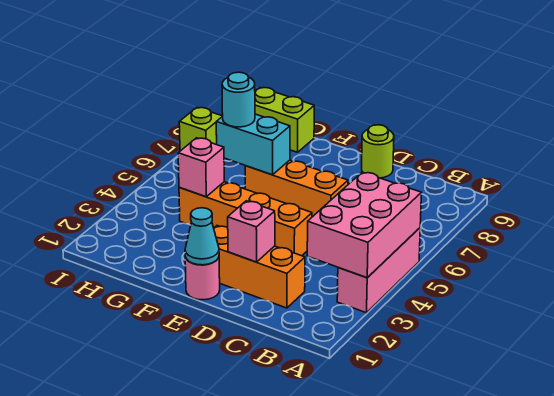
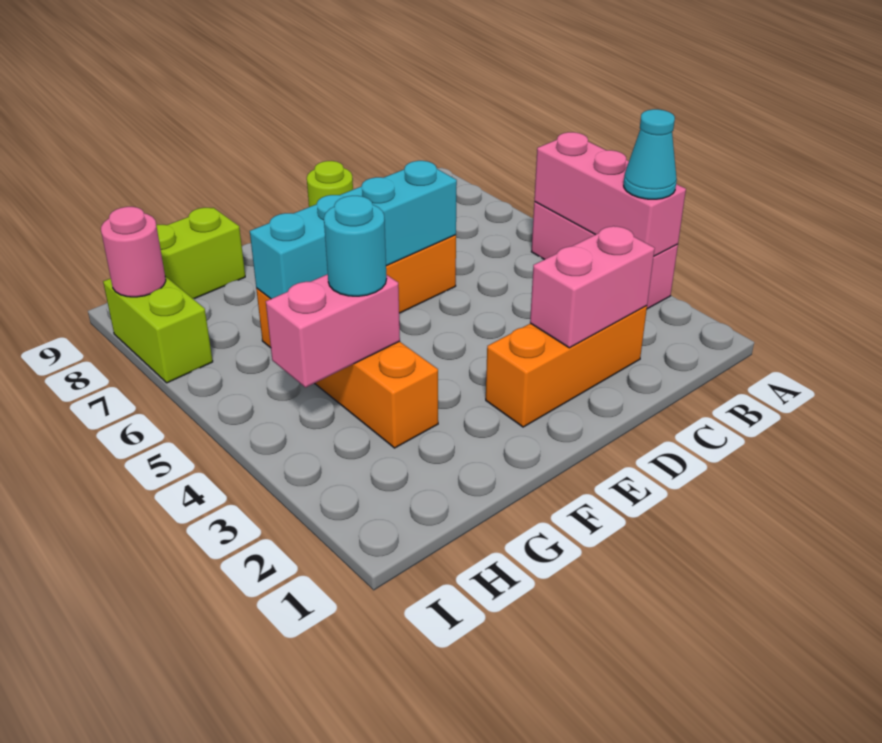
pink brick A3:B5 level 2 -> pink brick A3:A5 level 2
pink brick D2 level 2 -> pink brick C2:D2 level 2
orange brick D4:G4 level 1 -> orange brick G3:G6 level 1
pink round brick E1 level 1 -> pink round brick I8 level 2
cyan cone E1 level 2 -> cyan cone A3 level 3
cyan brick F6:G6 level 2 -> cyan brick D6:G6 level 2
pink brick G4 level 2 -> pink brick G4:H4 level 2
cyan round brick G6 level 3 -> cyan round brick G4 level 3
lime brick I7 level 1 -> lime brick I7:I8 level 1

